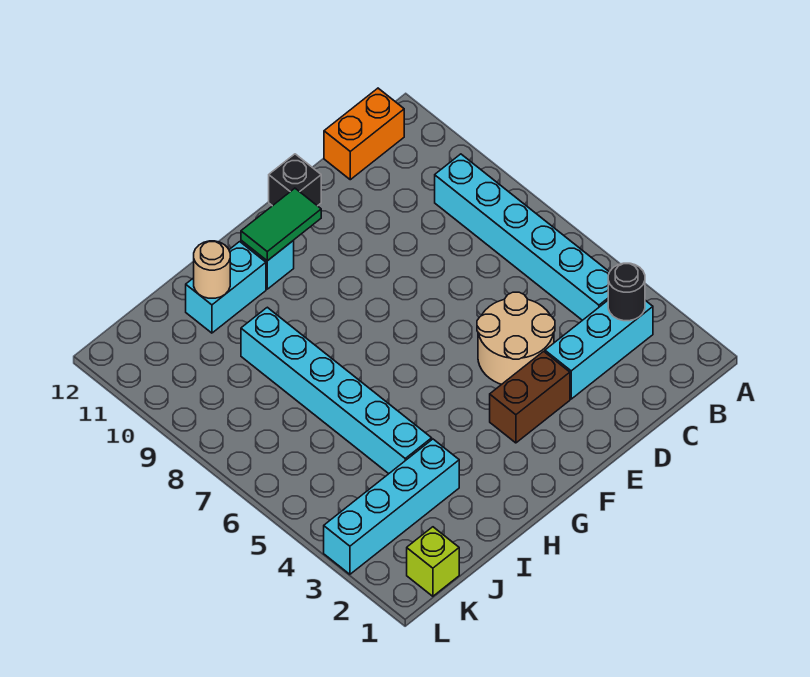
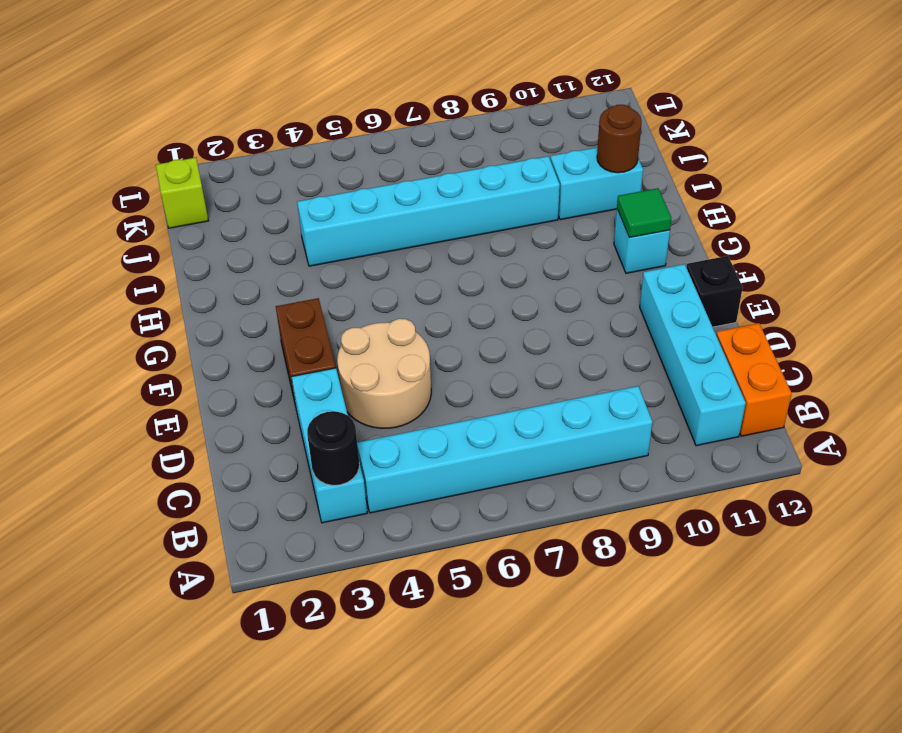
green tile F11:G11 level 2 -> green tile G11 level 2
cyan brick H11:I11 level 1 -> cyan brick I10:I11 level 1
cyan brick I3:L3 level 1 -> cyan brick B11:E11 level 1
tan round brick I11 level 2 -> brown round brick I11 level 2

